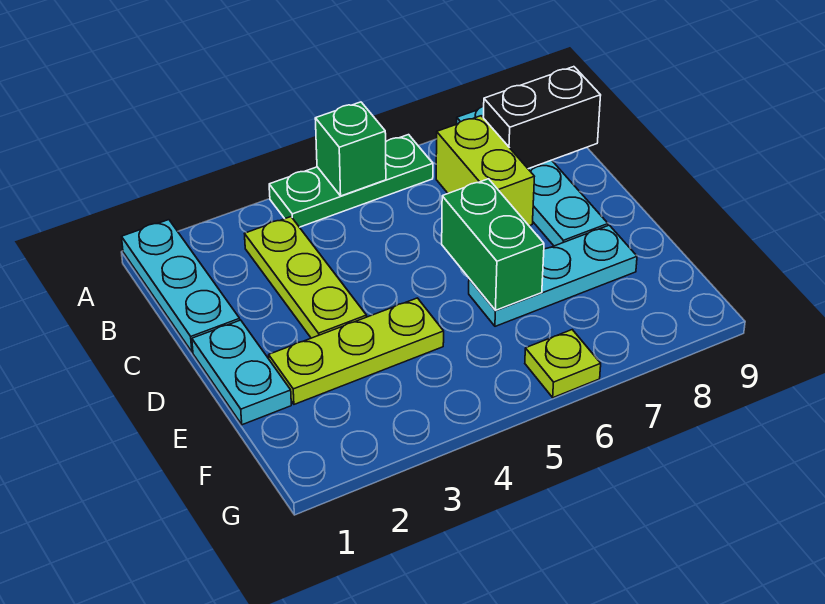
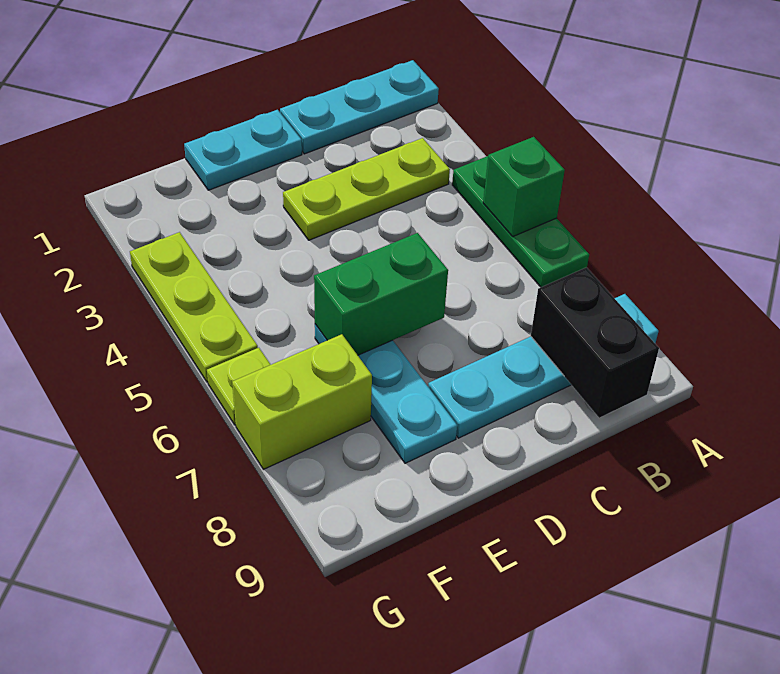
lime brick B7:C7 level 1 -> lime brick F7:G7 level 1
lime plate E2:E4 level 1 -> lime plate G3:G5 level 1

